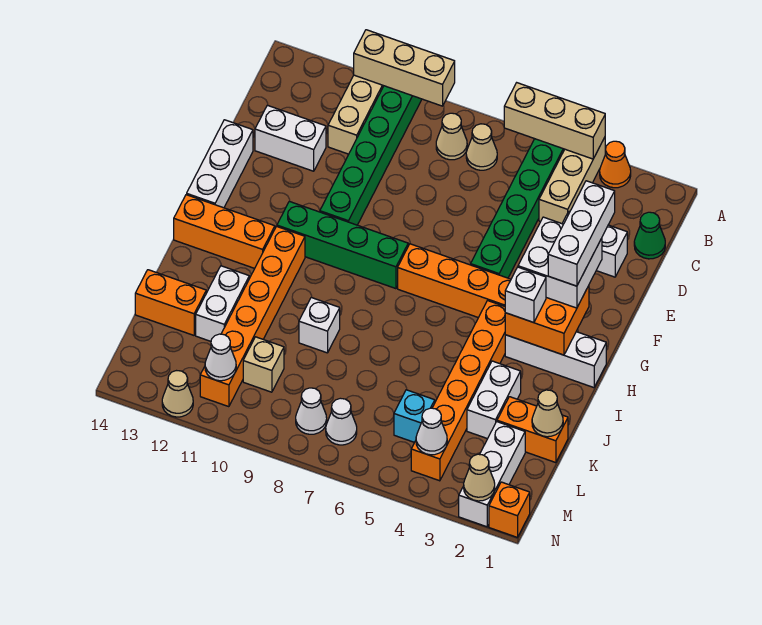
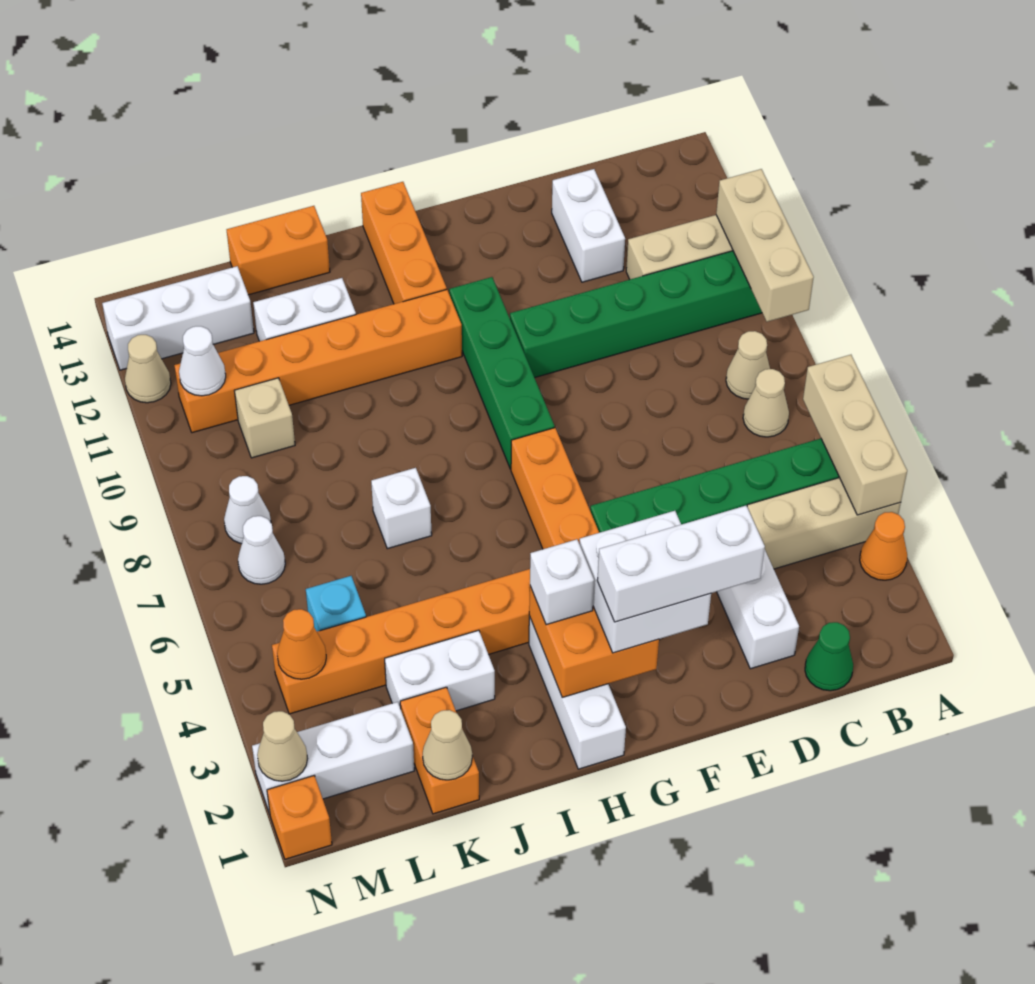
white brick E14:G14 level 1 -> white brick L13:N13 level 1
white brick J9 level 1 -> white brick J7 level 1
orange brick K13:K14 level 1 -> orange brick J14:K14 level 1
white cone M4 level 2 -> orange cone M4 level 2

